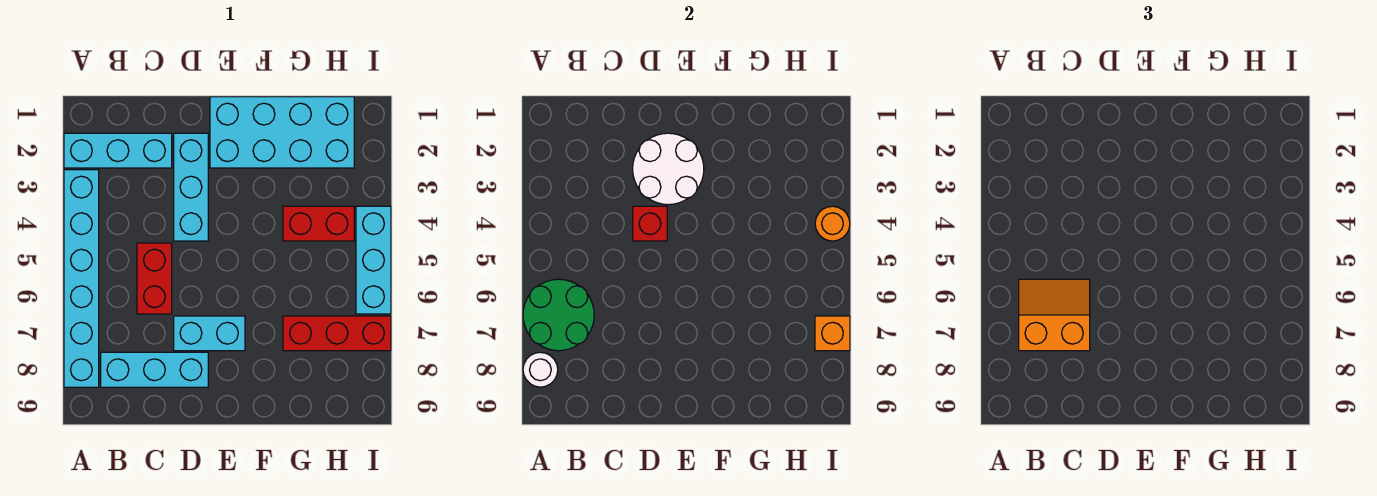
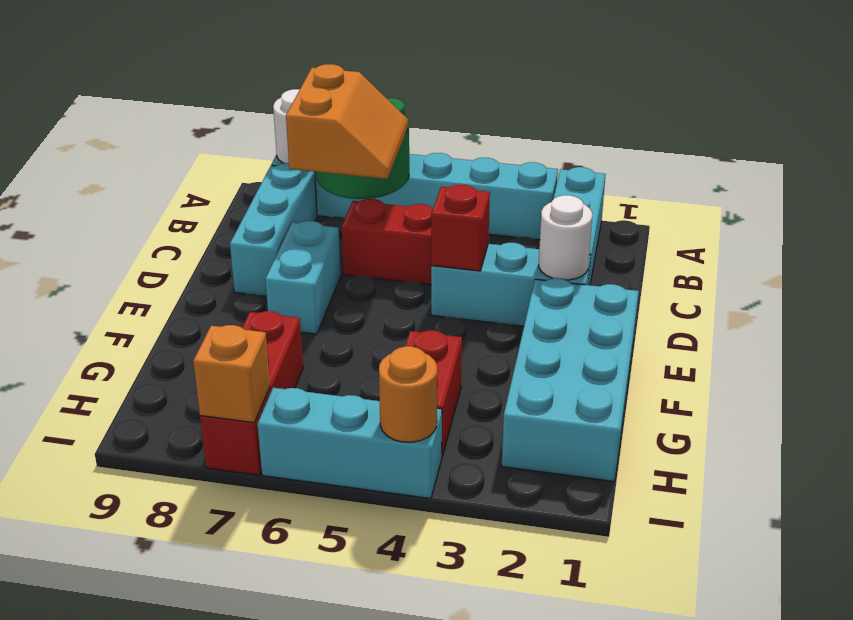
white round brick D2:E3 level 2 -> white round brick D2 level 2

